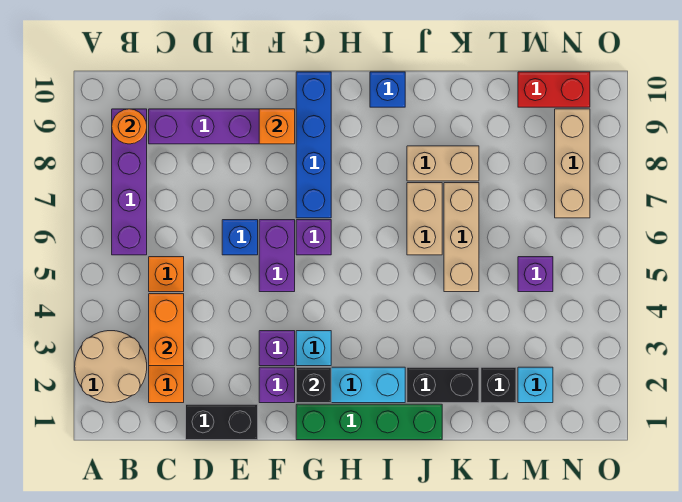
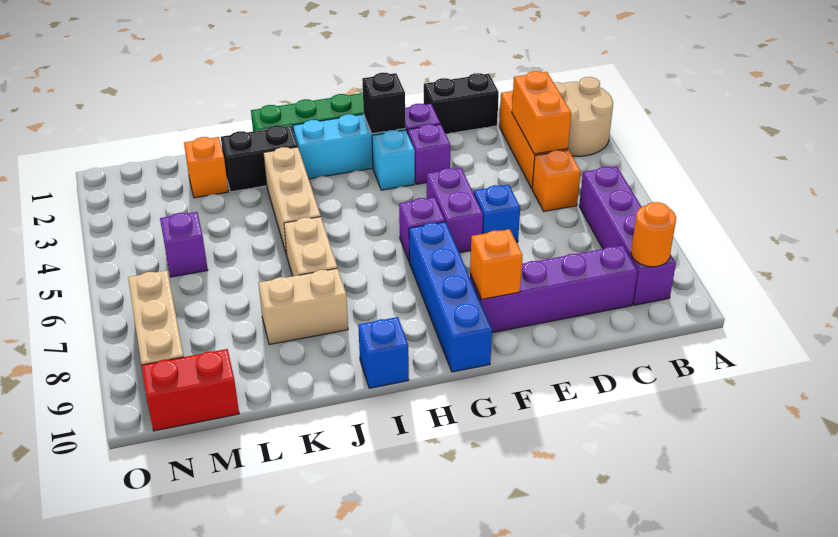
tan brick K5:K7 level 1 -> tan brick J3:J5 level 1
black brick L2 level 1 -> orange brick L2 level 1
cyan brick M2 level 1 -> none

